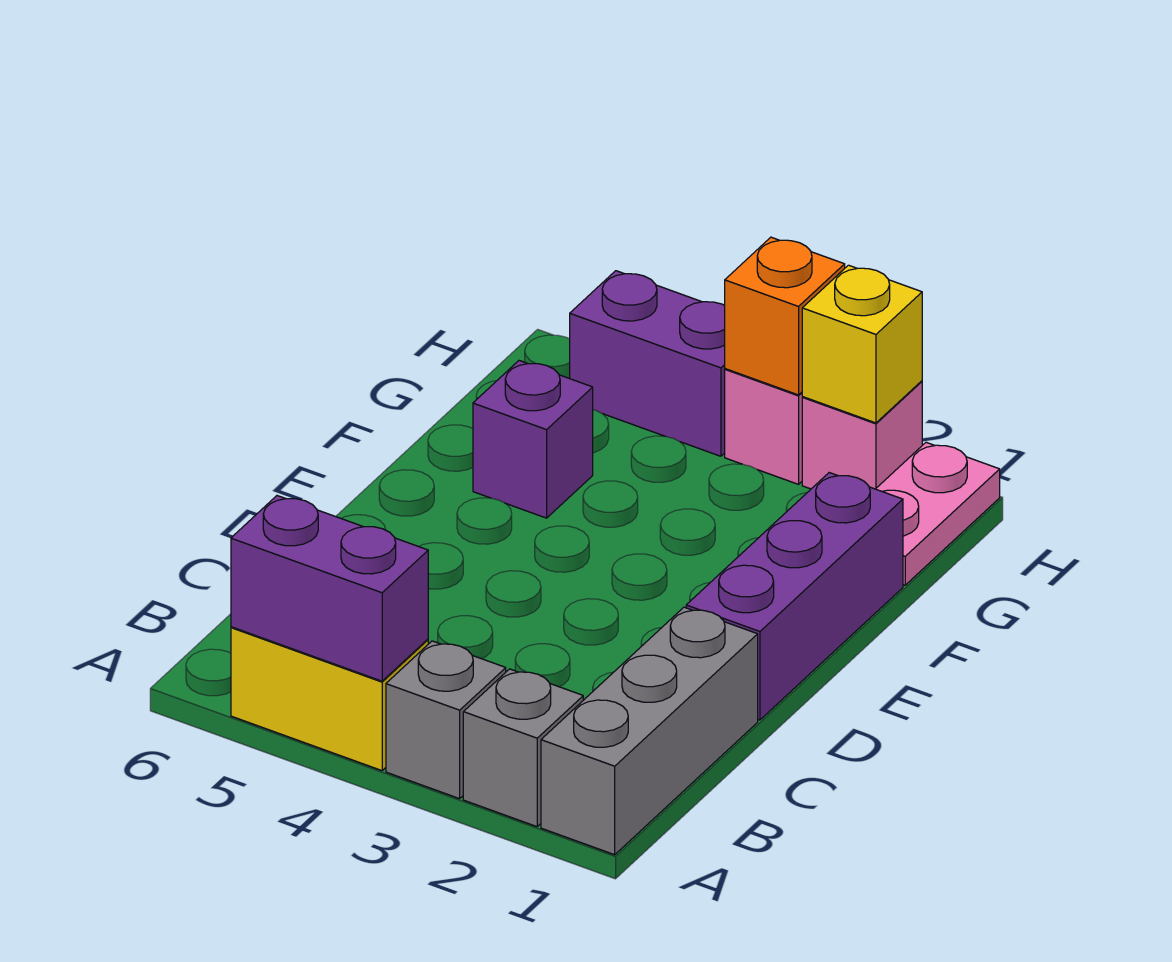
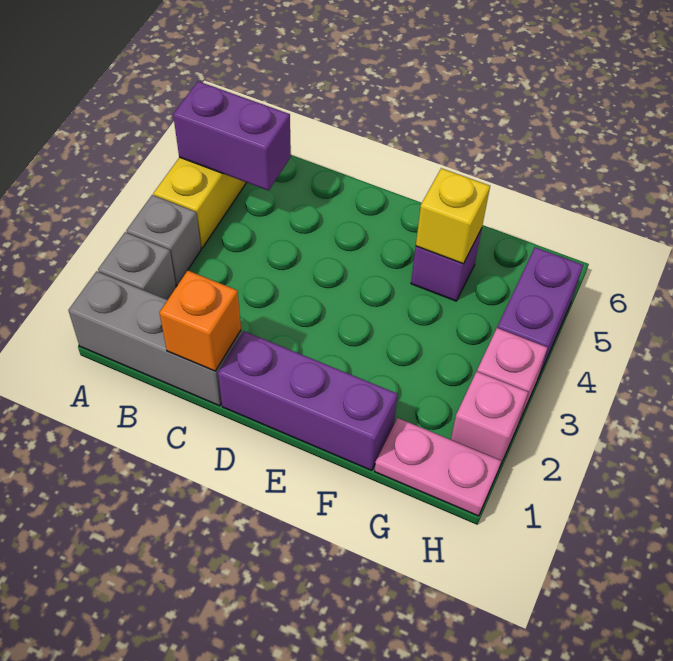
purple brick A4:A5 level 2 -> purple brick A5:B5 level 2
yellow brick H2 level 2 -> yellow brick F5 level 2
orange brick H3 level 2 -> orange brick C1 level 2

